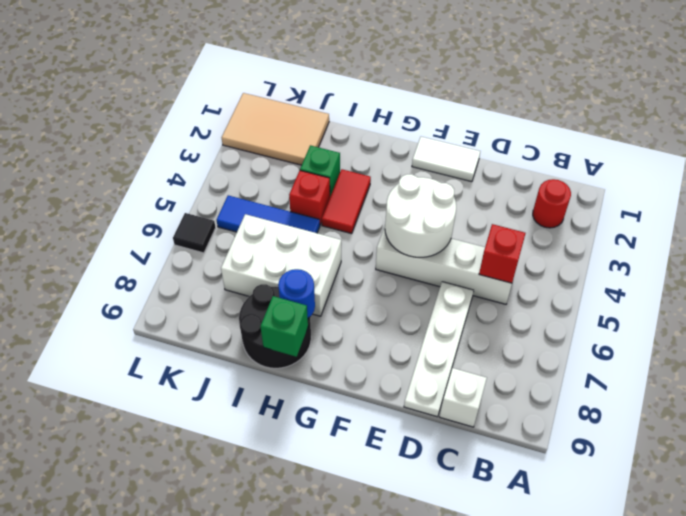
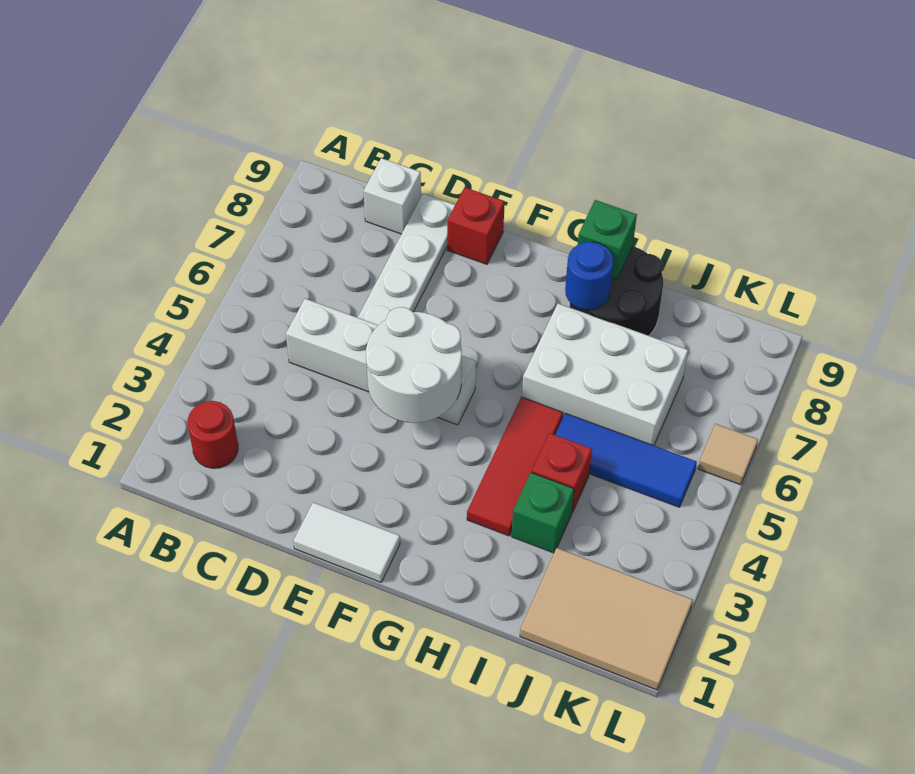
red brick C5 level 2 -> red brick E9 level 1
red tile H3:H4 level 1 -> red tile H3:H5 level 1
black tile L6 level 1 -> tan tile L6 level 1

